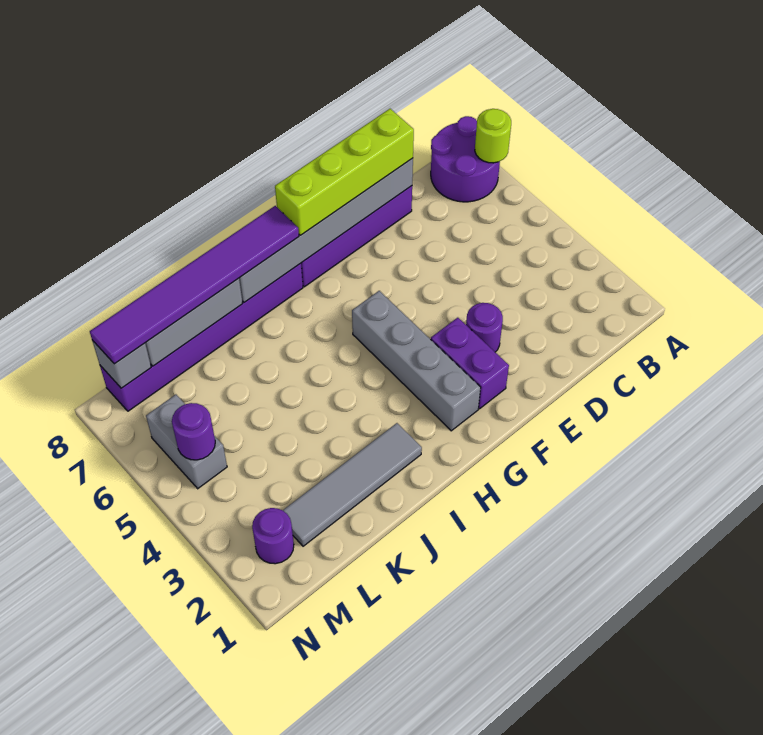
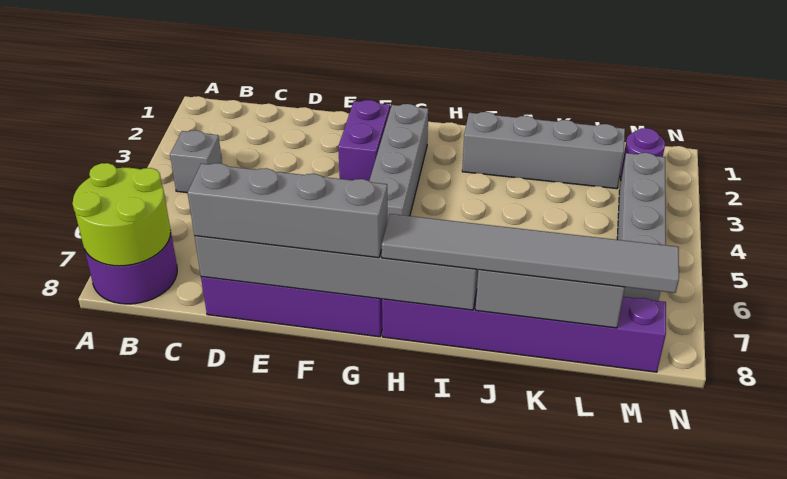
lime round brick A7 level 2 -> lime round brick A7:B8 level 2
lime brick D8:G8 level 3 -> grey brick D8:G8 level 3
purple round brick E3 level 1 -> none
purple tile H8:M8 level 3 -> grey tile H8:M8 level 3
grey tile I2:L2 level 1 -> grey brick I2:L2 level 1
grey brick M5:M6 level 1 -> grey brick M3:M6 level 1
purple round brick M5 level 2 -> none
grey brick M8 level 2 -> grey brick B4 level 1

